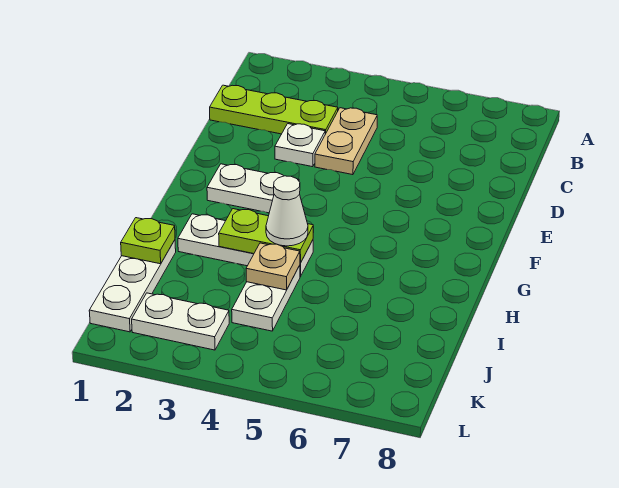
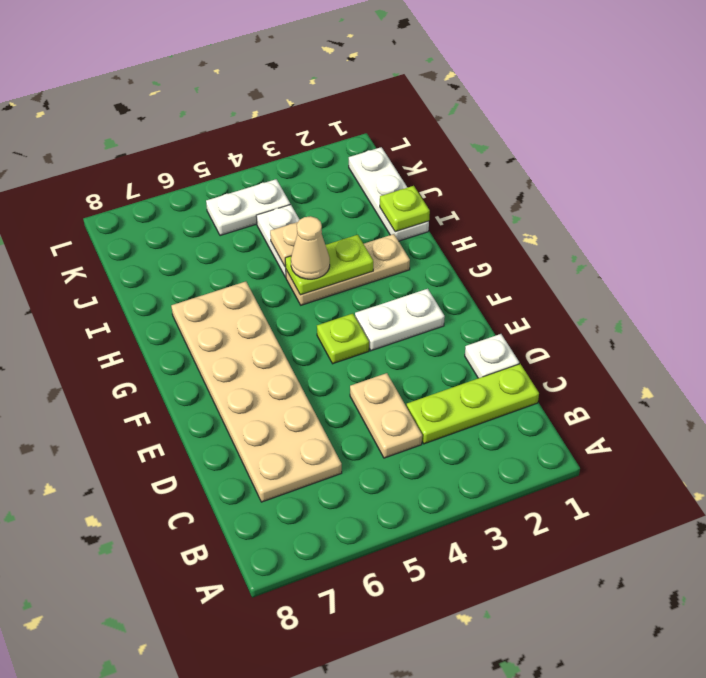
none -> tan plate C6:H7 level 1
white plate D3 level 1 -> white plate D1 level 1
none -> lime plate F4 level 1
white plate H2:H4 level 1 -> tan plate H2:H4 level 1
white cone H4 level 3 -> tan cone H4 level 3
white plate K2:K3 level 1 -> white plate K4:K5 level 1

